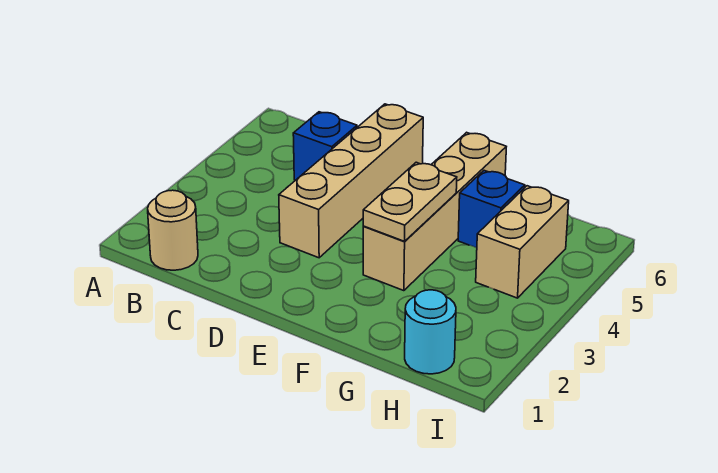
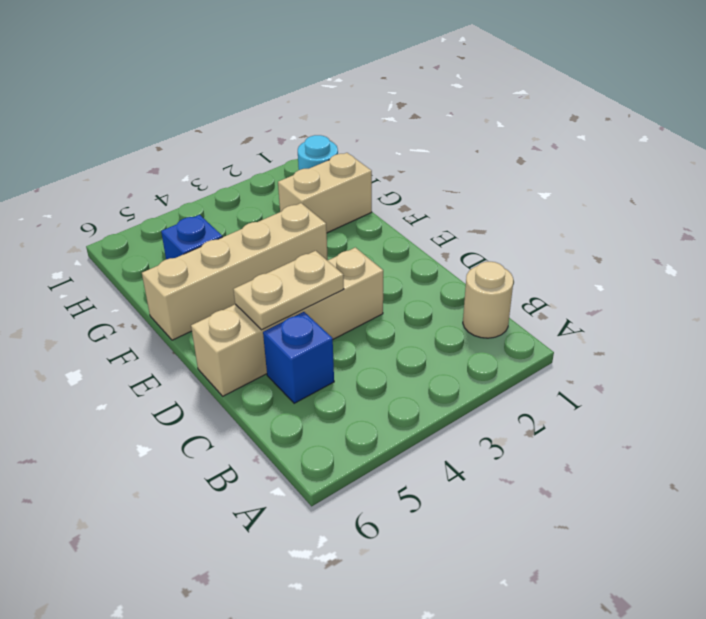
tan plate F3:F4 level 2 -> tan plate D4:D5 level 2
tan brick H4:H5 level 1 -> tan brick G1:G2 level 1

